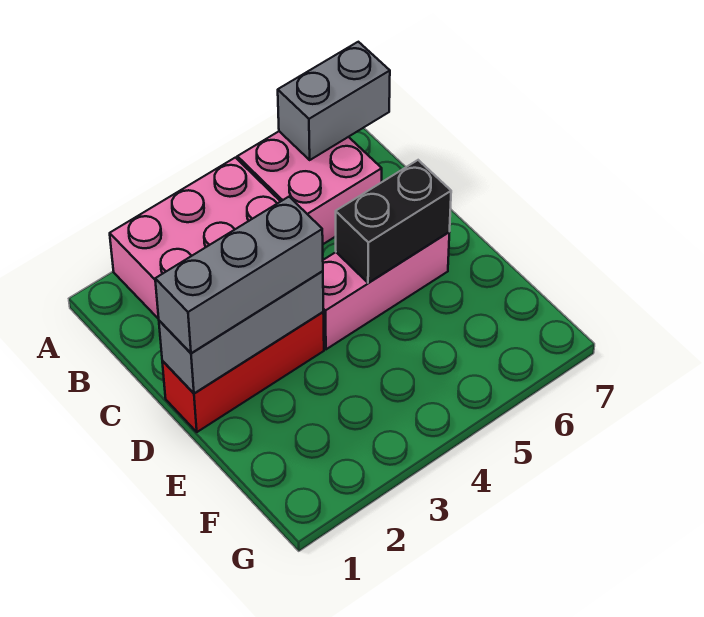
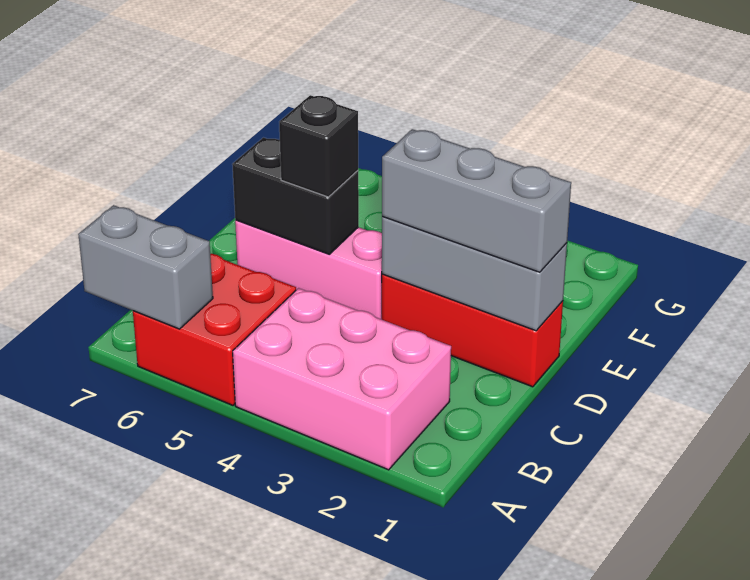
pink brick A5:B6 level 1 -> red brick A5:B6 level 1
none -> black brick D5 level 3

